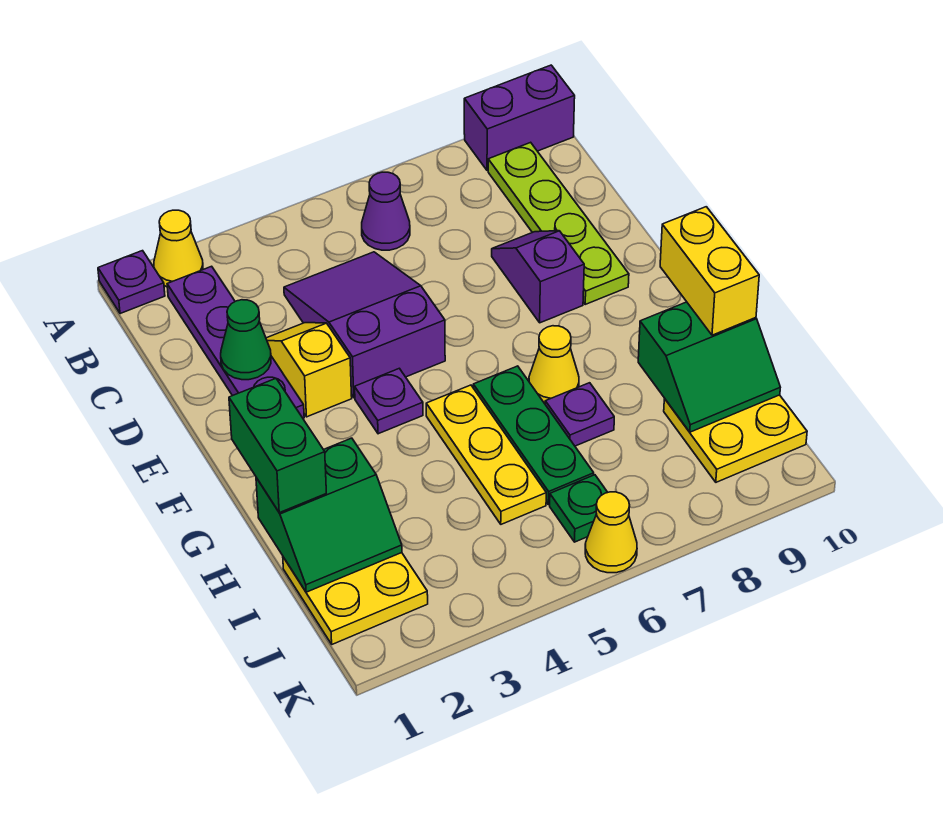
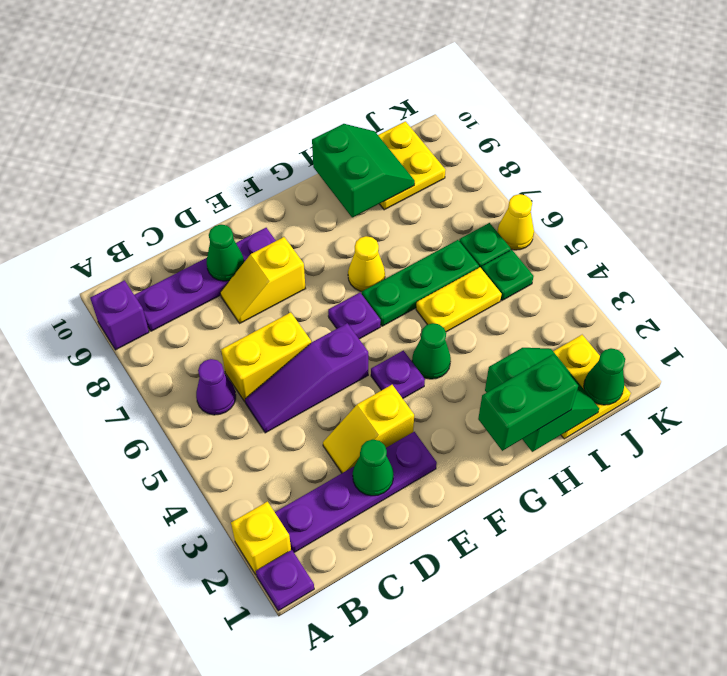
yellow cone A2 level 1 -> yellow brick A2 level 1
purple brick A9:A10 level 1 -> purple brick A9 level 1
lime plate B9:E9 level 1 -> purple plate B9:E9 level 1
purple slope C4:E5 level 1 top E -> purple slope C5:E5 level 1 top E
purple slope D8:E8 level 1 top E -> yellow slope D8:E8 level 1 top E
none -> green cone D9 level 2
none -> green cone G4 level 1
yellow plate G5:I5 level 1 -> yellow plate H5:I5 level 1
yellow brick G10:H10 level 3 -> yellow brick C6:D6 level 1
purple plate H7 level 1 -> purple plate F6 level 1
none -> green cone J1 level 2
none -> green plate J5 level 1

